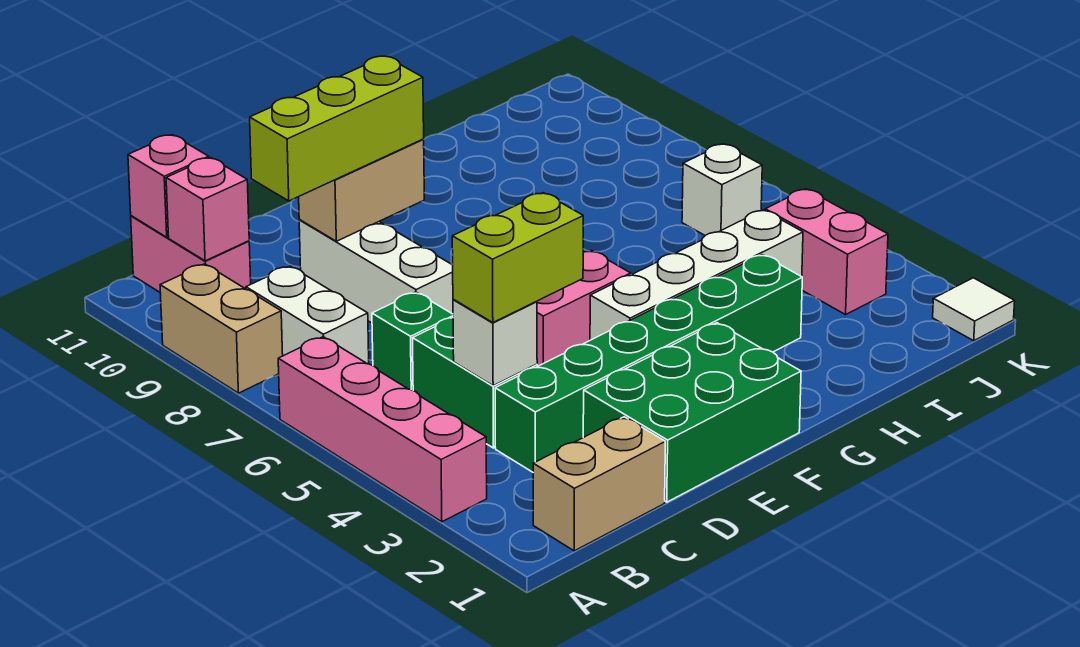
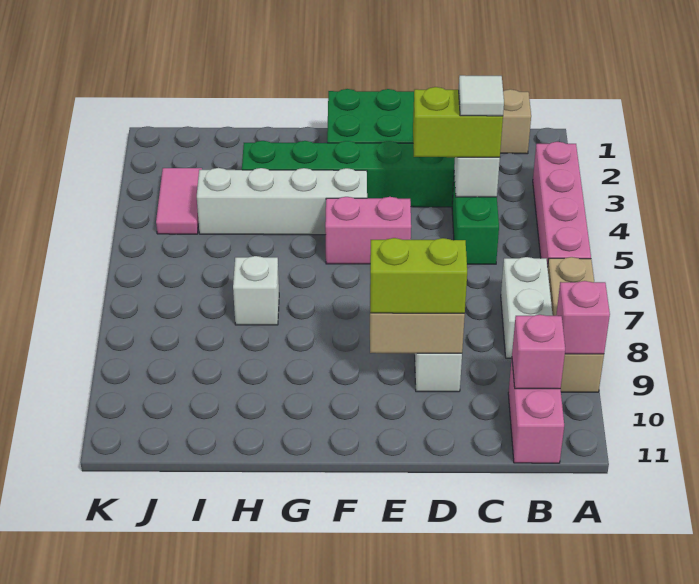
tan brick A8:A9 level 1 -> tan brick A7:A9 level 1
pink brick B11 level 2 -> pink brick A9 level 2
green brick C6 level 1 -> none
lime brick C9:E9 level 3 -> lime brick D9:E9 level 3
pink brick J3:J4 level 1 -> pink tile J3:J4 level 1
white brick J6 level 1 -> white brick H7 level 1
white tile K1 level 1 -> white tile C4 level 4

